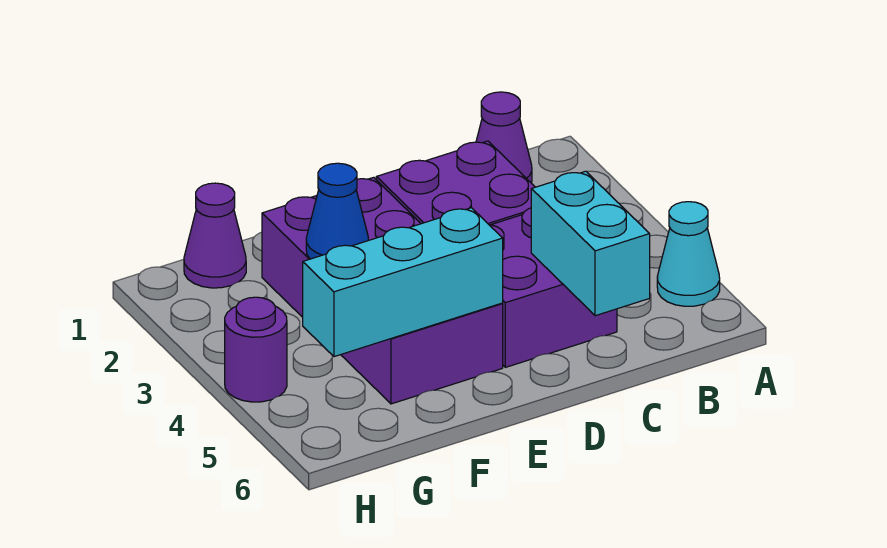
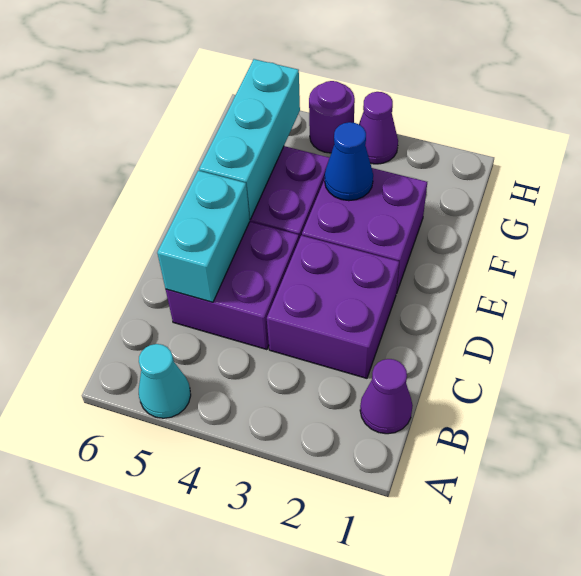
cyan brick C5:C6 level 2 -> cyan brick C5:D5 level 2
purple cone G1 level 1 -> purple cone H3 level 1

